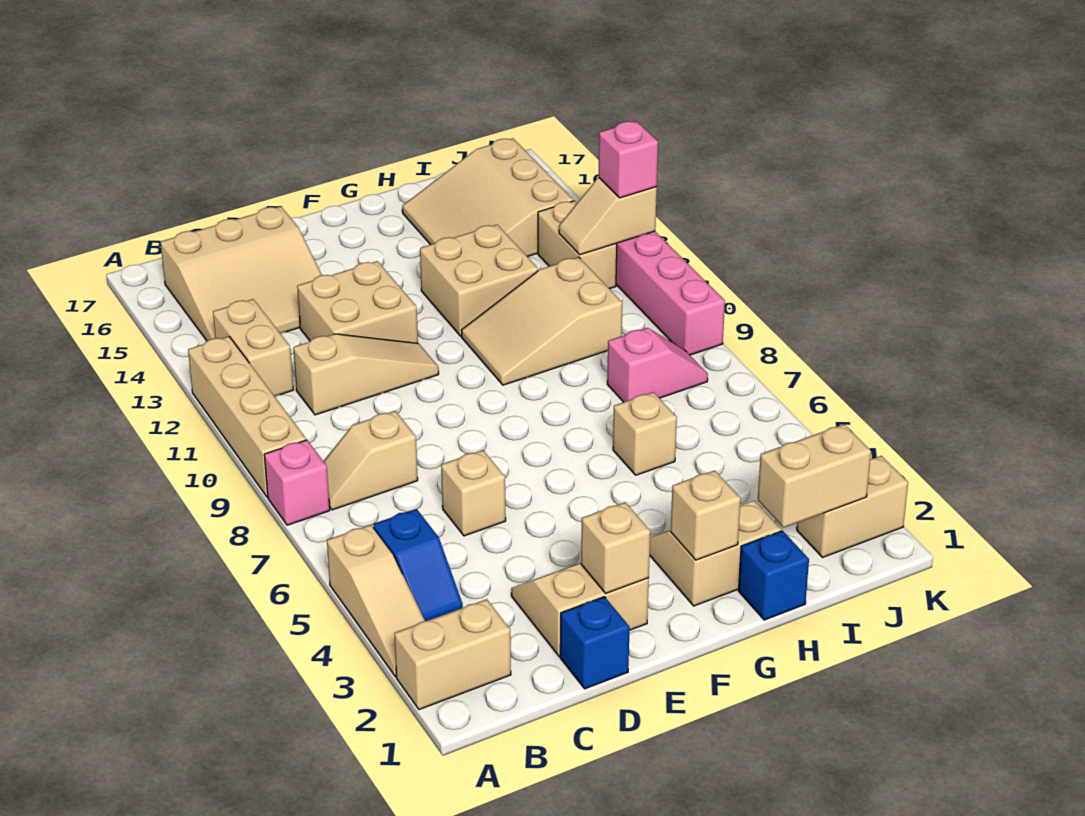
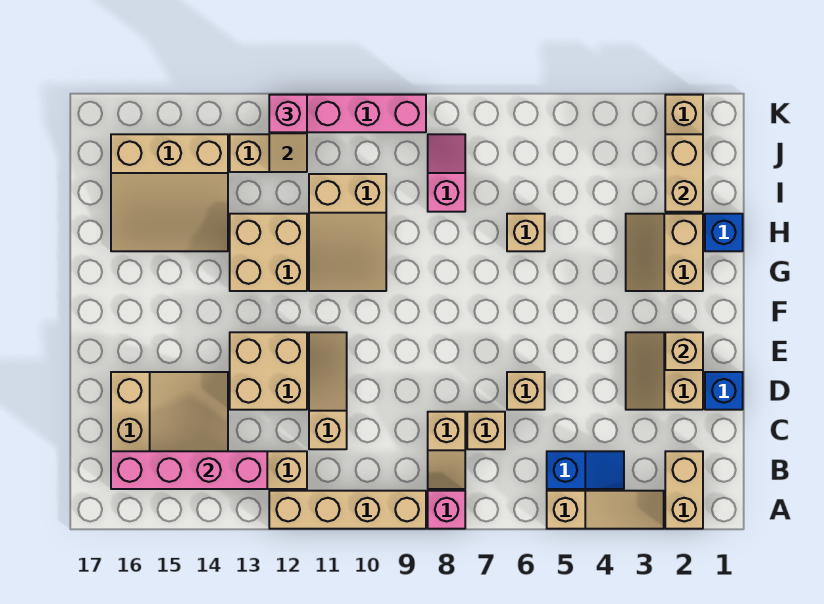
none -> pink brick B13:B16 level 2
tan brick G2 level 2 -> tan brick C7 level 1

